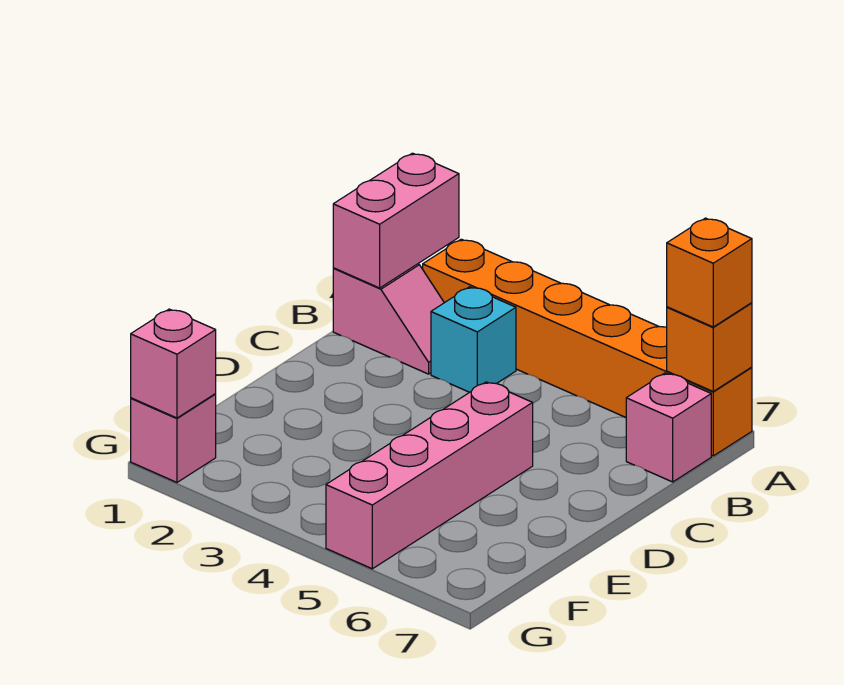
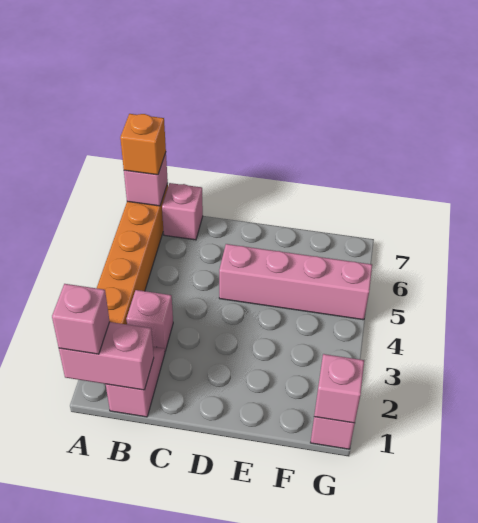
none -> pink brick A1 level 3
orange brick A7 level 2 -> pink brick A7 level 2
cyan brick B3 level 1 -> pink brick B3 level 1

